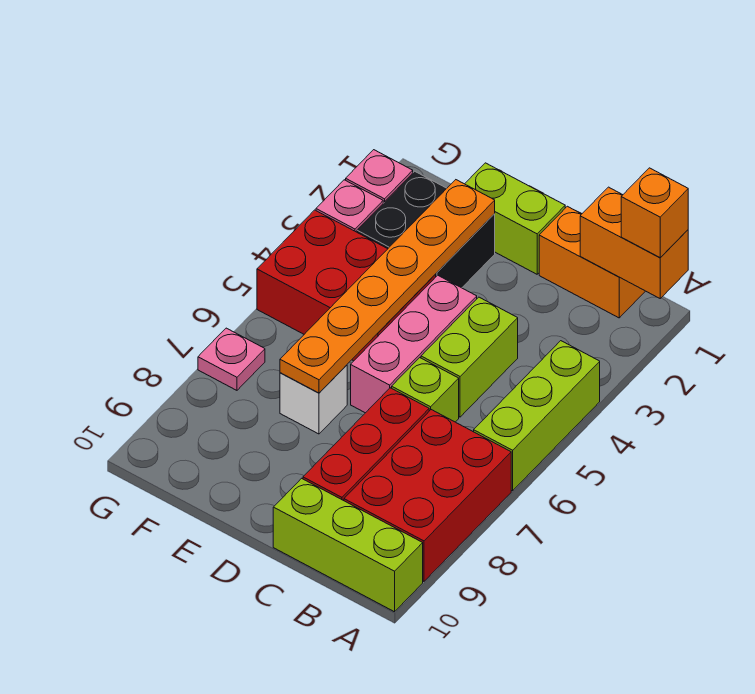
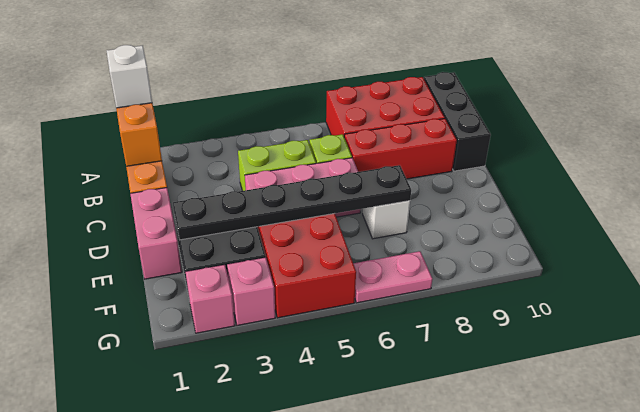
orange brick A1 level 3 -> white brick A1 level 3
lime brick A4:A6 level 1 -> none
lime brick A10:C10 level 1 -> black brick A10:C10 level 1
lime brick D1:E1 level 1 -> pink brick D1:E1 level 1
orange plate E2:E7 level 2 -> black plate E2:E7 level 2
pink plate G7 level 1 -> pink plate G6:G7 level 1

